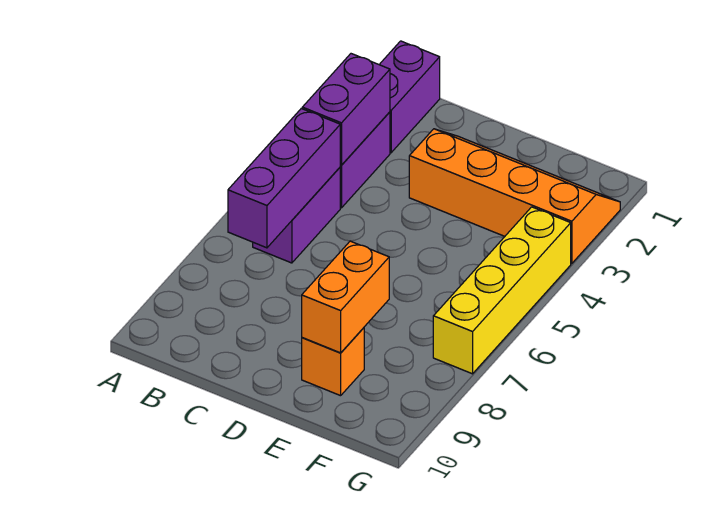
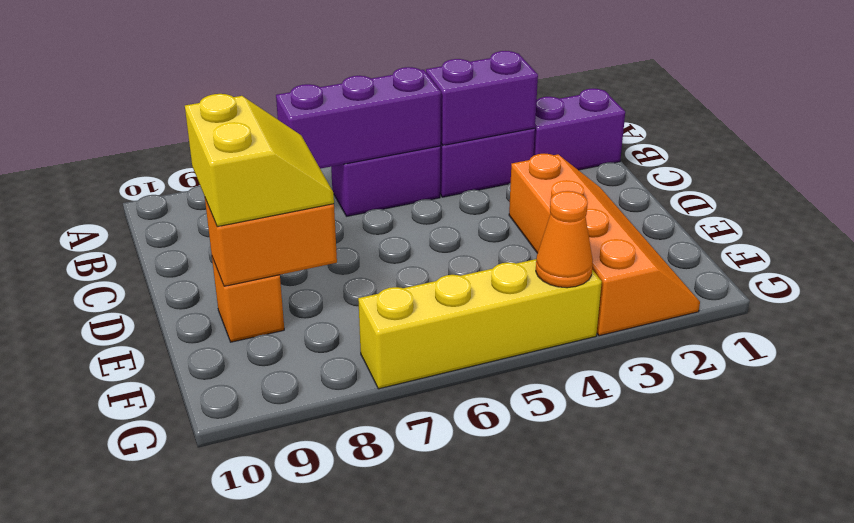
none -> yellow slope D8:E9 level 3 top 9
none -> orange cone G4 level 2

